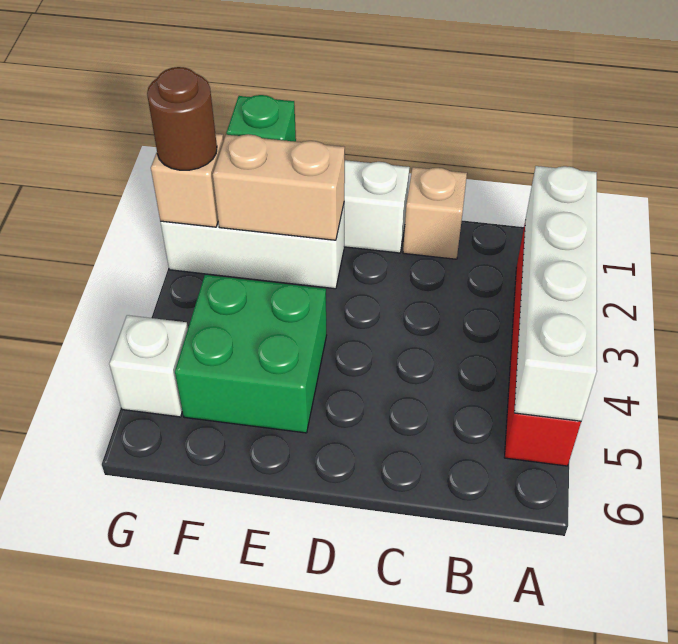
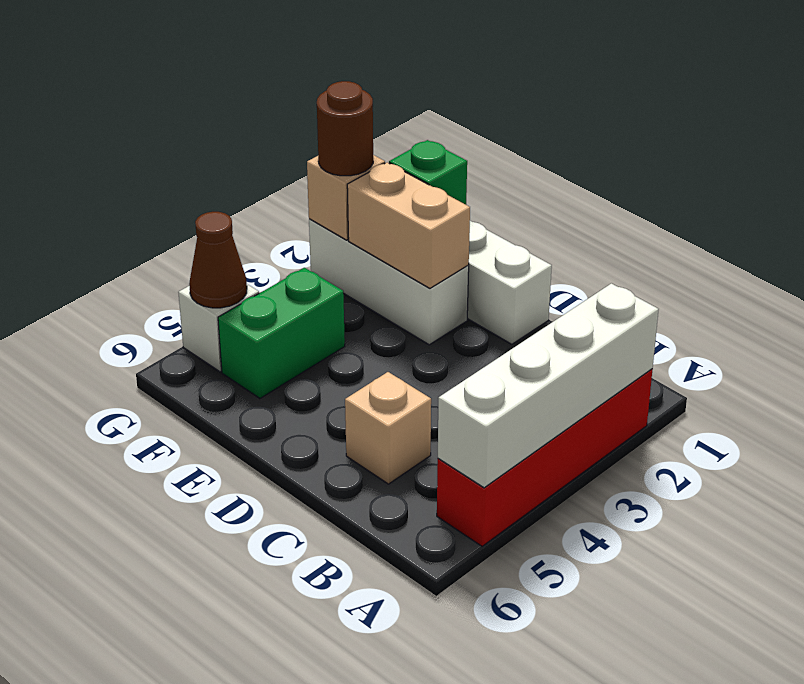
tan brick C1 level 1 -> tan brick C5 level 1
green brick E4:F5 level 1 -> green brick F4:F5 level 1
none -> brown cone G5 level 2

